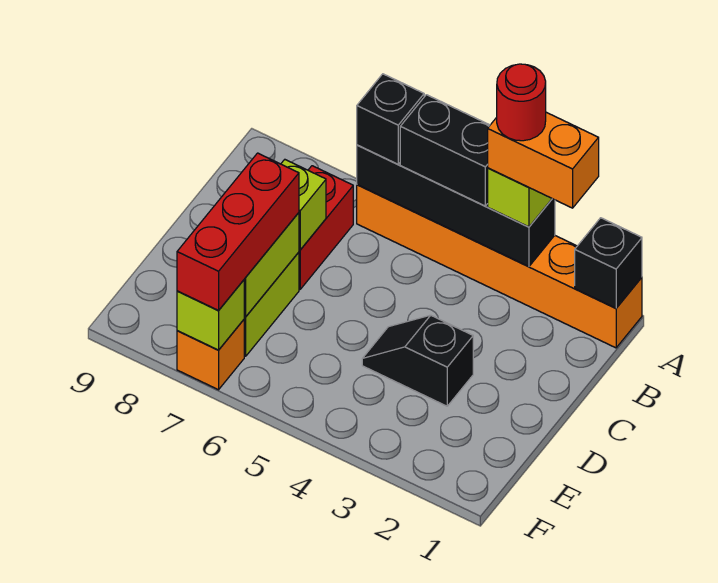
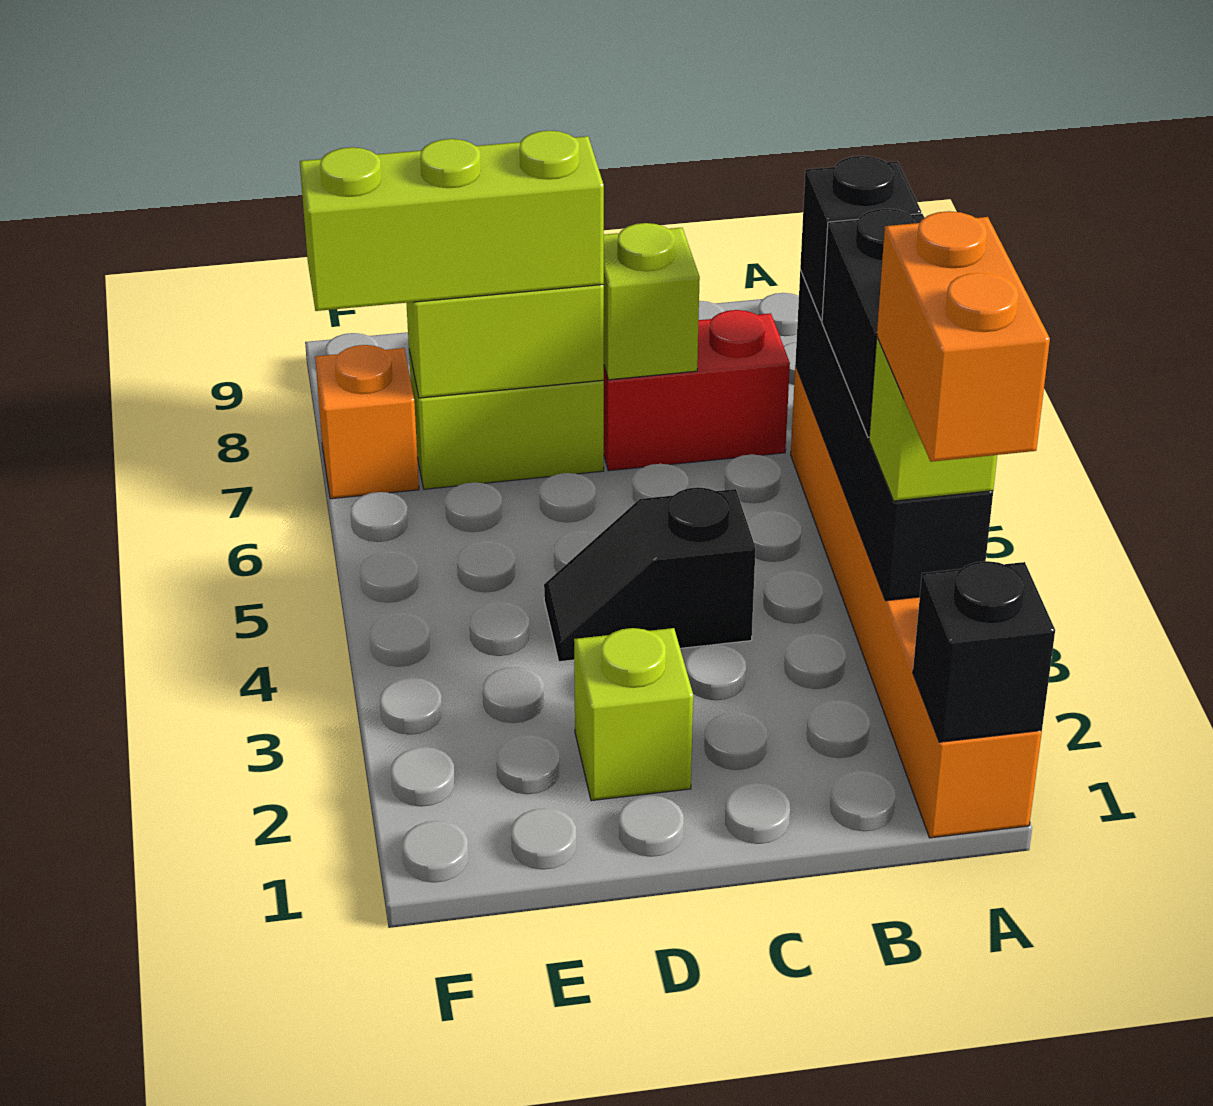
red round brick A3 level 5 -> none
black slope D3:D4 level 1 top 3 -> black slope C4:D4 level 1 top C
red brick D7:F7 level 3 -> lime brick D7:F7 level 3
lime brick F7 level 2 -> lime brick D2 level 1

